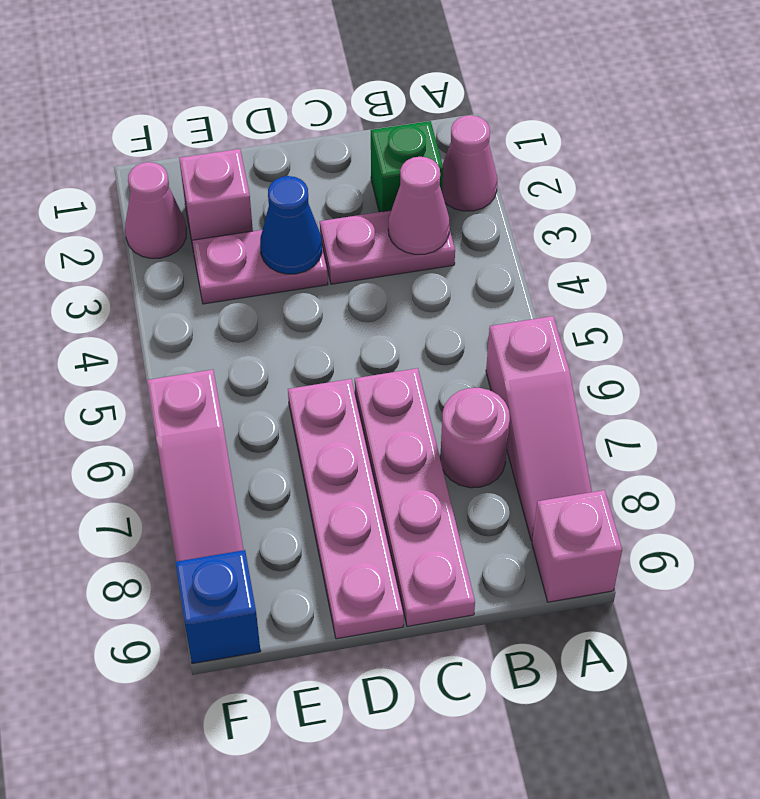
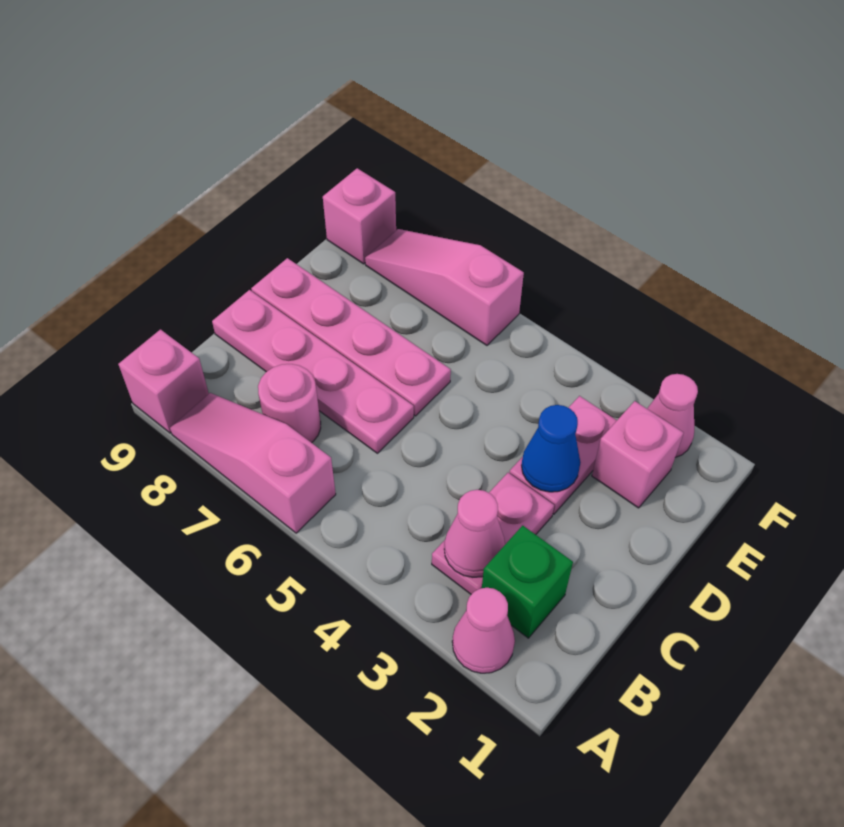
blue brick F9 level 1 -> pink brick F9 level 1

